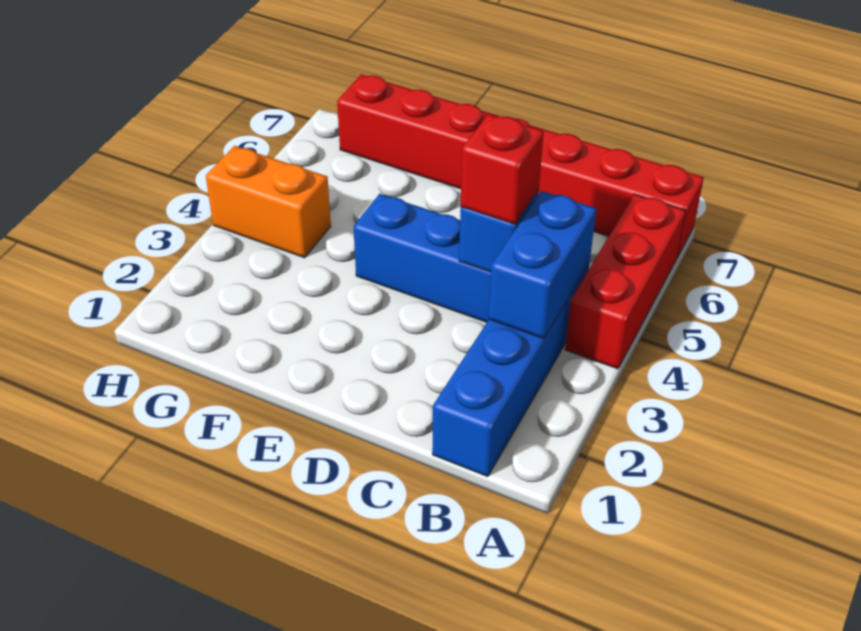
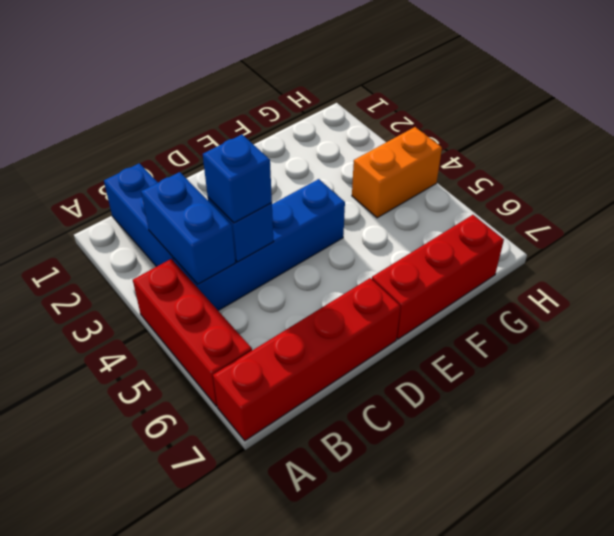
red brick C4 level 3 -> blue brick C4 level 3

